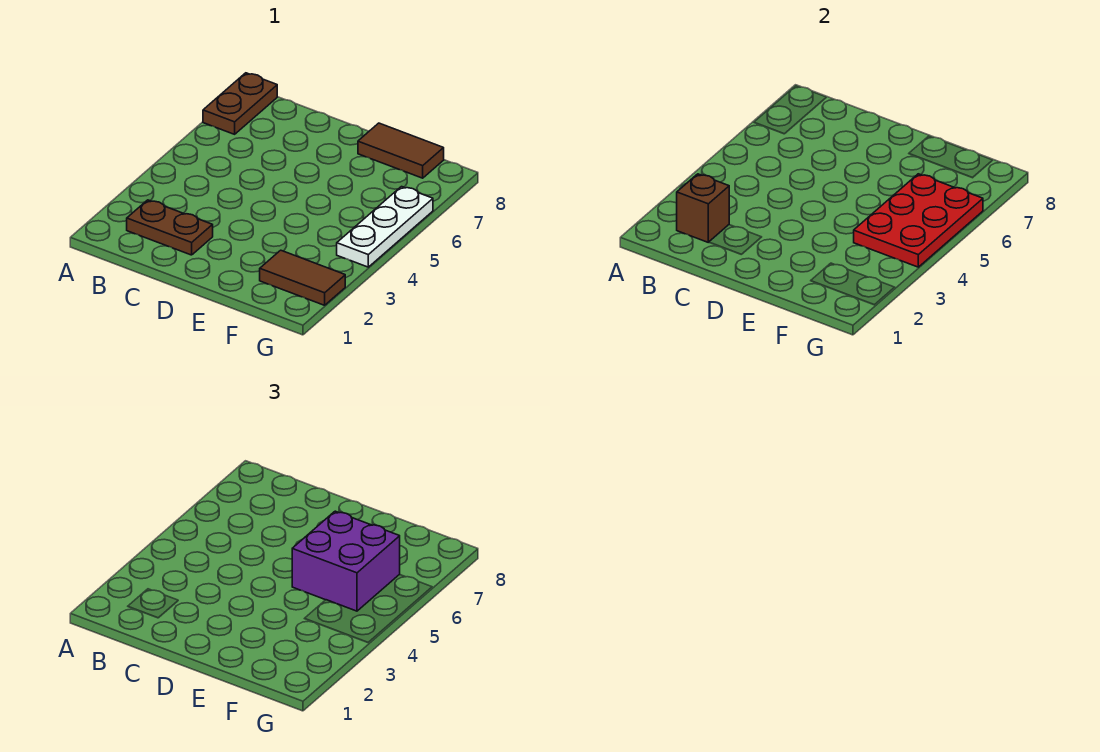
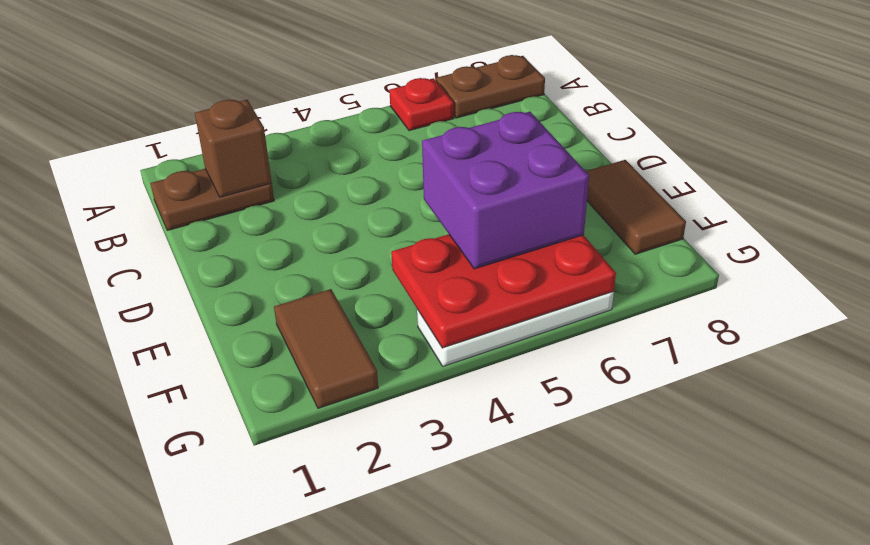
none -> red plate A6 level 1
brown plate B2:C2 level 1 -> brown plate B1:B2 level 1

